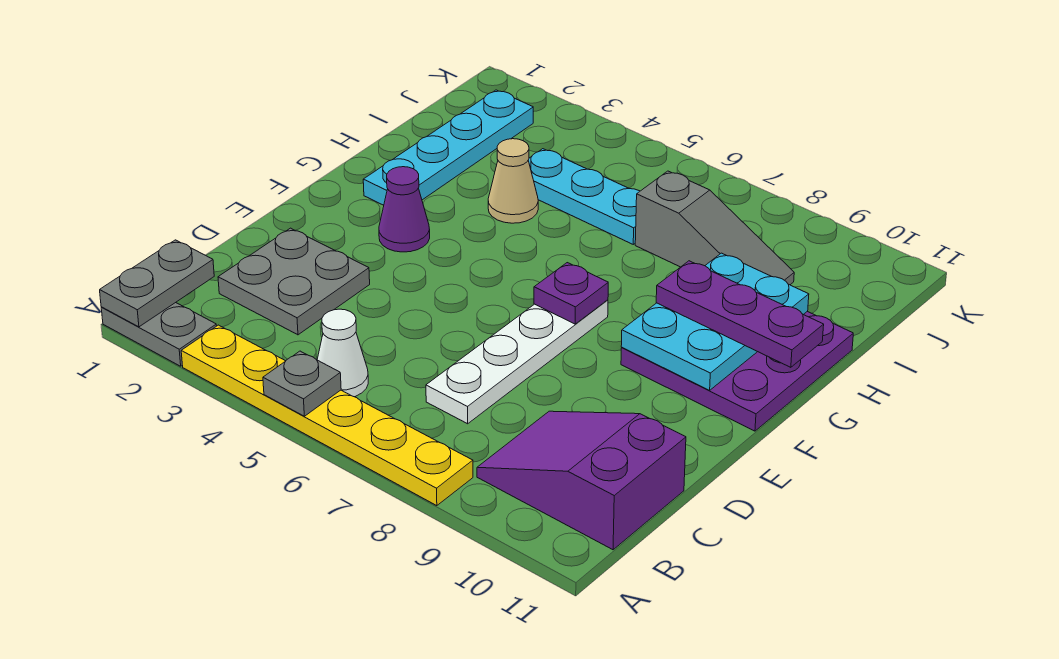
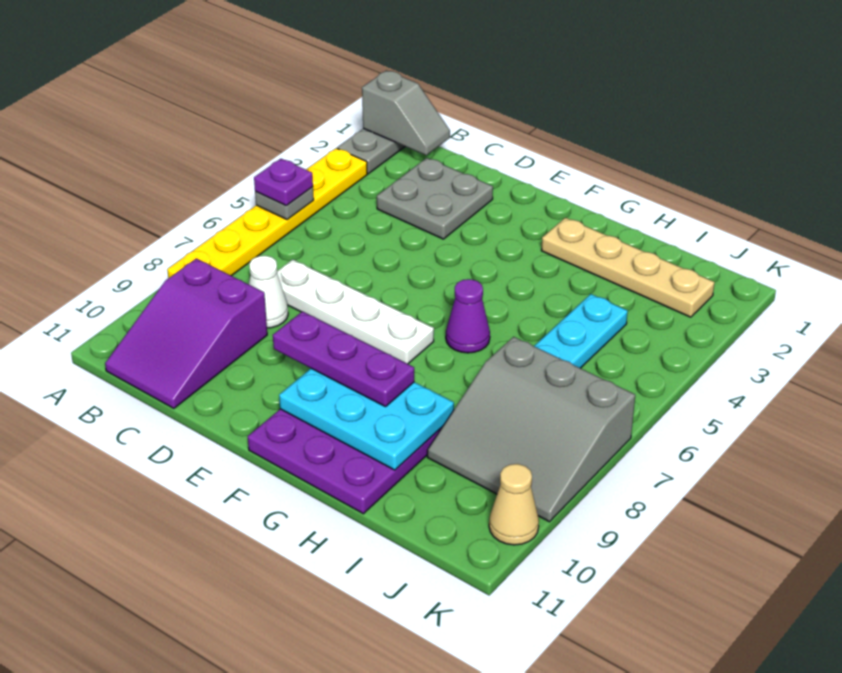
grey plate A1:B1 level 2 -> grey slope A1:B1 level 2 top A
white cone B5 level 1 -> white cone C8 level 1
purple slope B9:C11 level 1 top 11 -> purple slope B9:C11 level 1 top 9
purple cone F3 level 1 -> purple cone G6 level 1
purple plate F7 level 2 -> purple plate A5 level 3
cyan plate G2:J2 level 1 -> tan plate G2:J2 level 1
purple plate G9:G11 level 3 -> purple plate E9:G9 level 3
tan cone H4 level 1 -> tan cone K10 level 1
grey slope I7:I9 level 1 top 7 -> grey slope I7:K9 level 1 top 7

